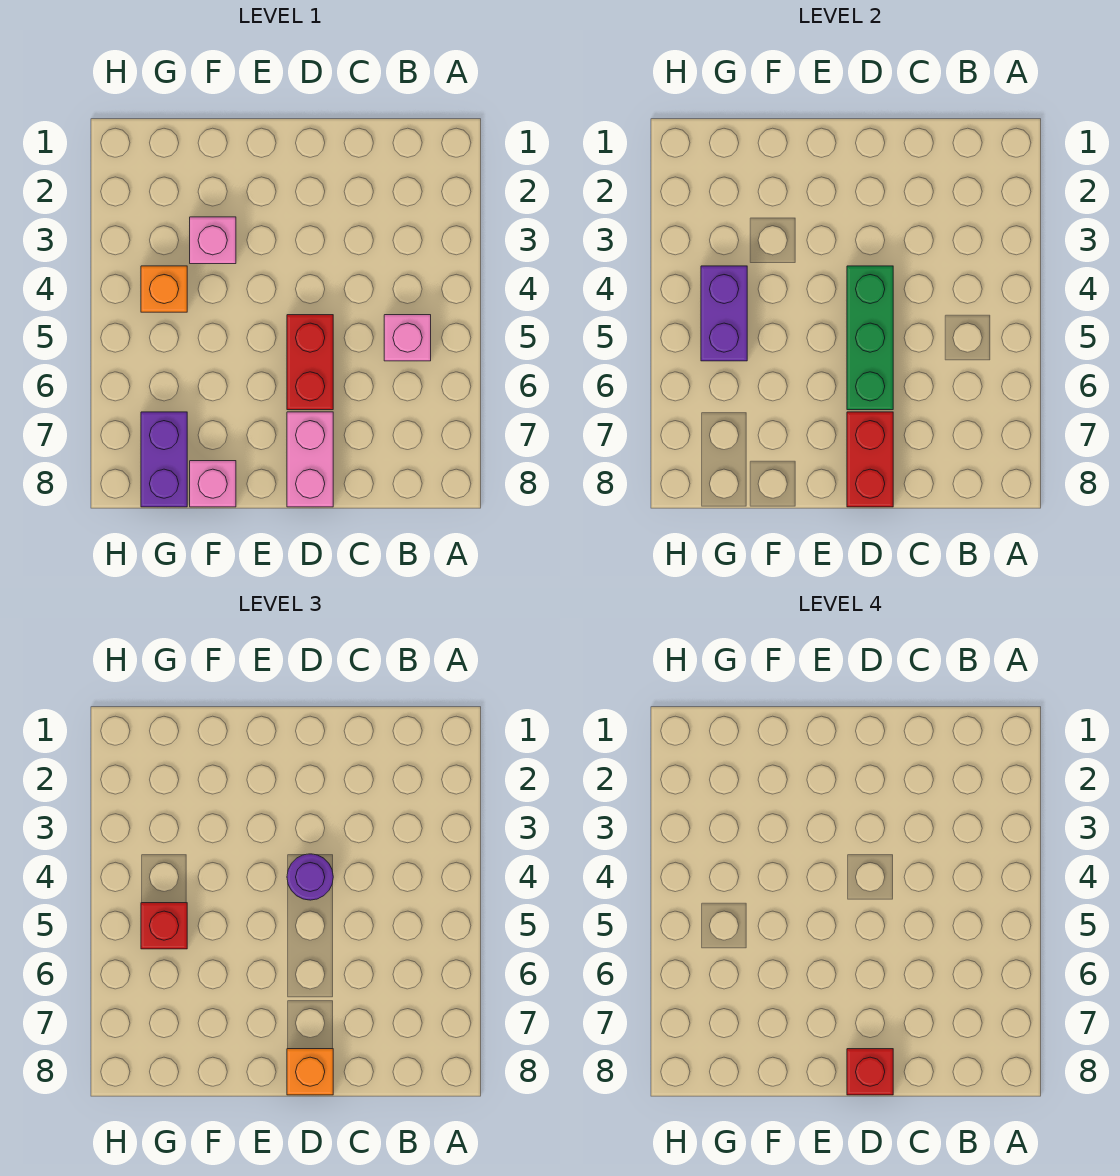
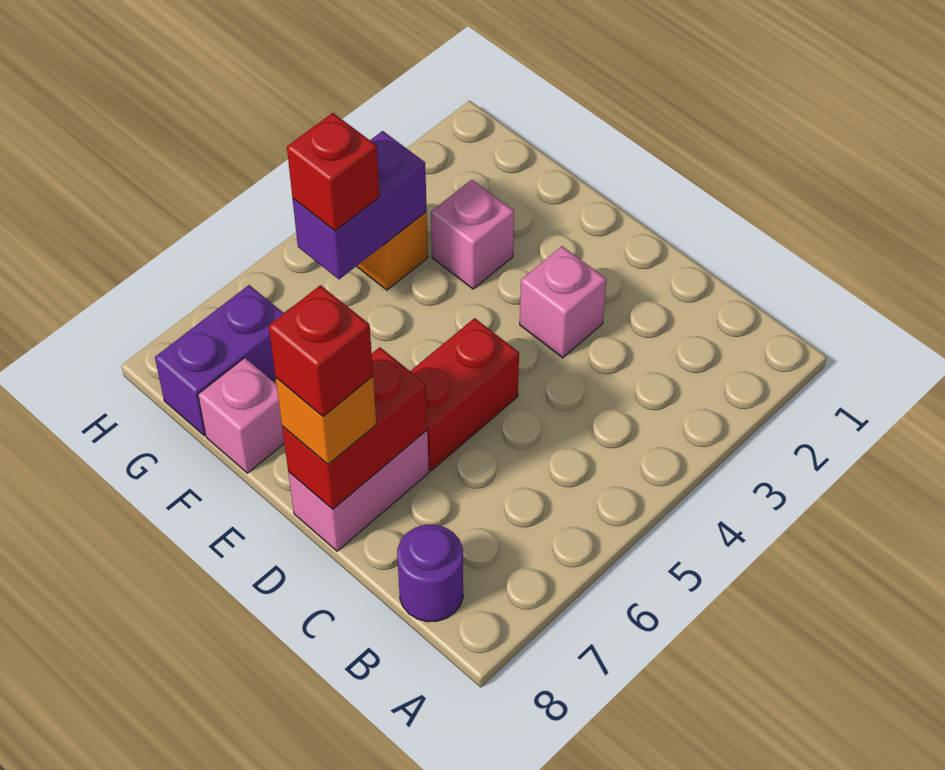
pink brick B5 level 1 -> pink brick D3 level 1
green brick D4:D6 level 2 -> none
purple round brick D4 level 3 -> purple round brick B8 level 1

